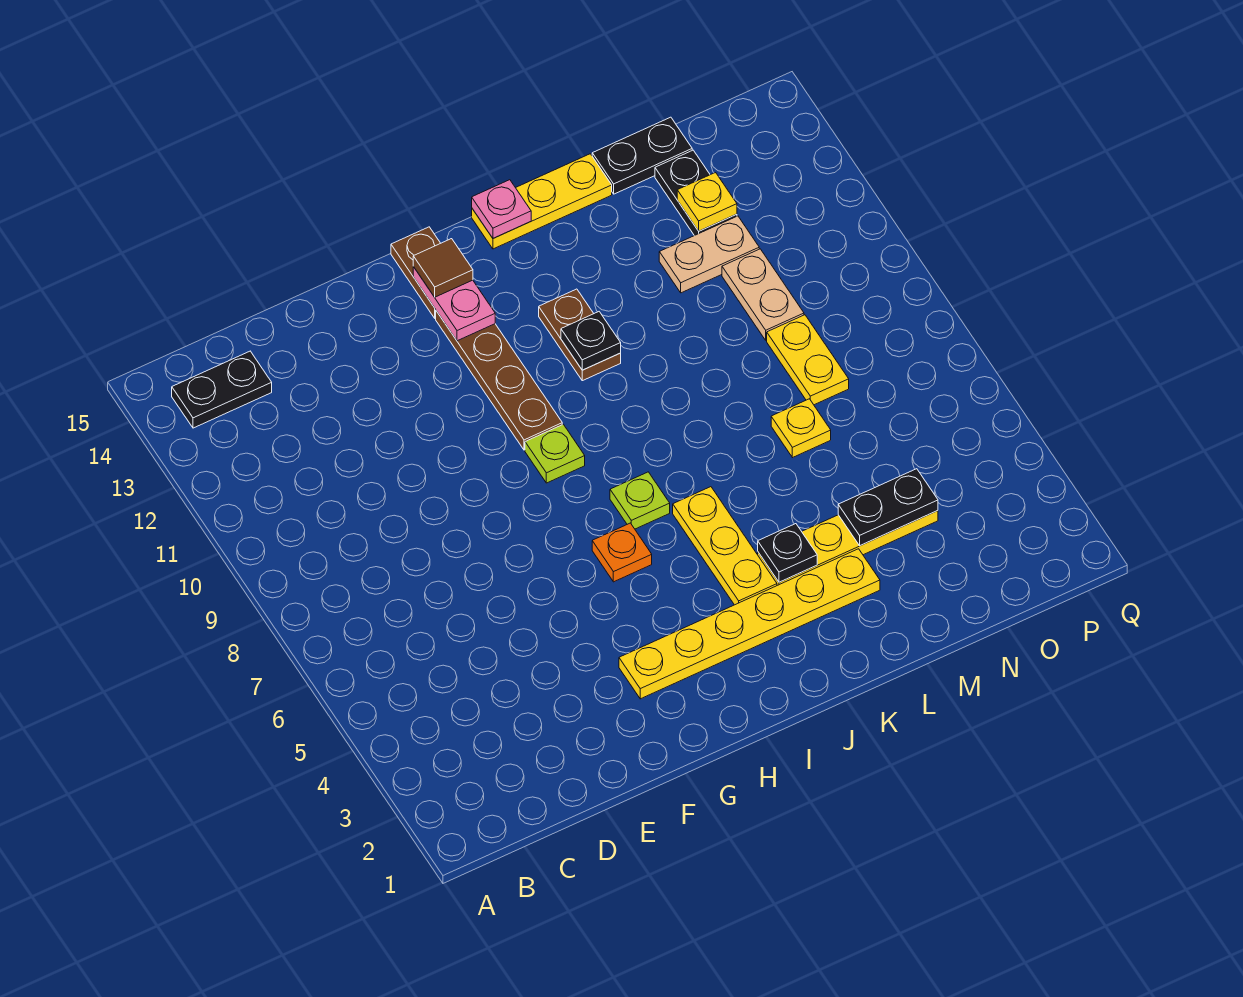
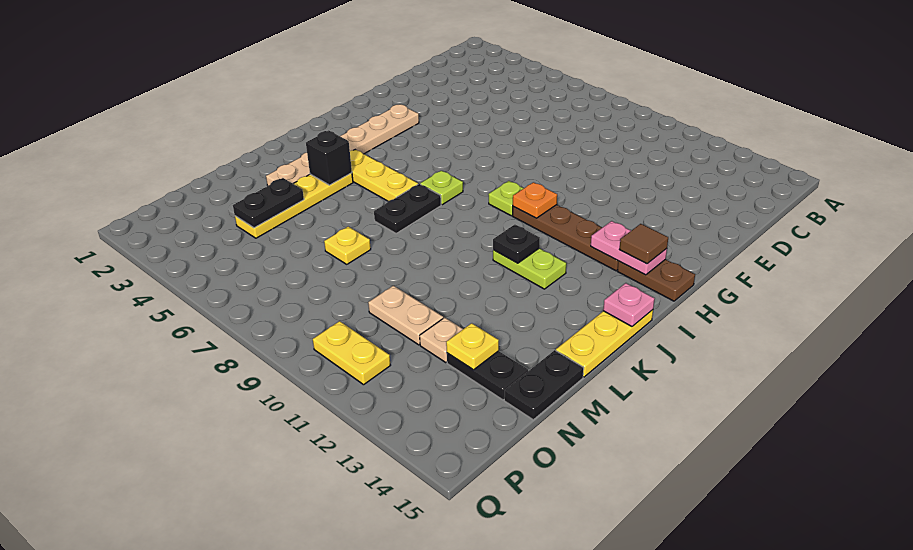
black plate B14:C14 level 1 -> black plate J7:K7 level 1
yellow plate G3:L3 level 1 -> tan plate G3:L3 level 1
orange plate H6 level 1 -> orange plate H10 level 2
brown plate J11:J12 level 1 -> lime plate J11:J12 level 1
black plate K4 level 2 -> black brick K4 level 2
tan plate M12:N12 level 1 -> tan plate N12 level 1
yellow plate N8:N9 level 1 -> yellow plate P10:P11 level 1

